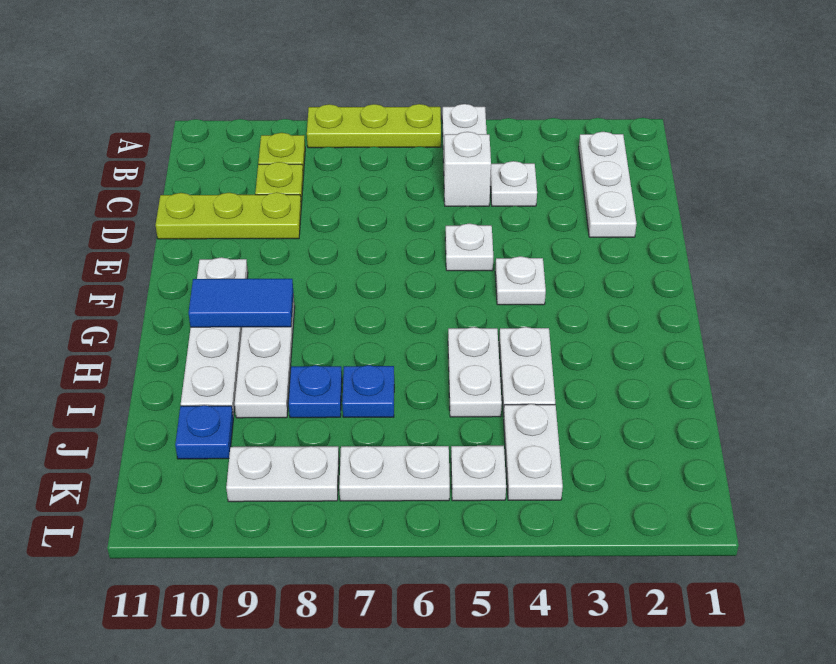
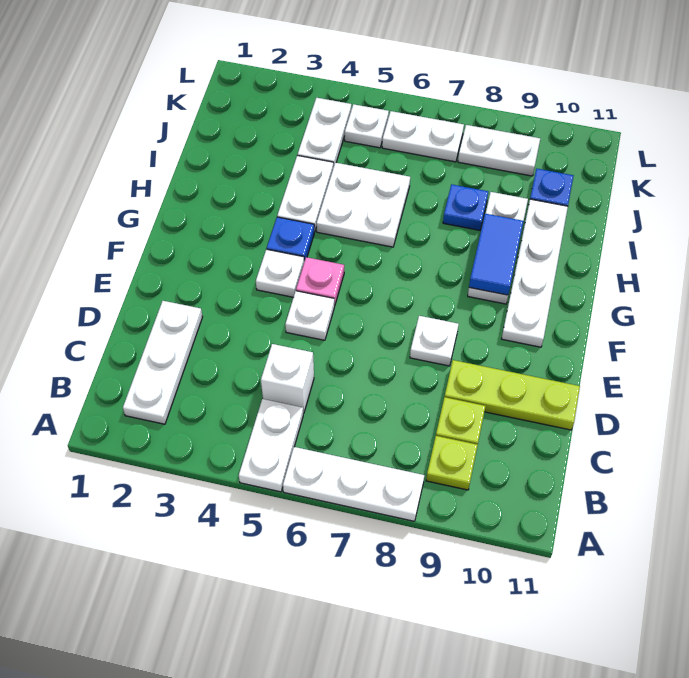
lime plate A6:A8 level 1 -> white plate A6:A8 level 1
white plate C4 level 1 -> white plate E8 level 1
none -> pink plate F5 level 1
blue tile G9:G10 level 2 -> blue tile G9:H9 level 2
white plate H5:I5 level 1 -> white plate H5:I6 level 1
blue plate I7 level 1 -> blue plate G4 level 1

